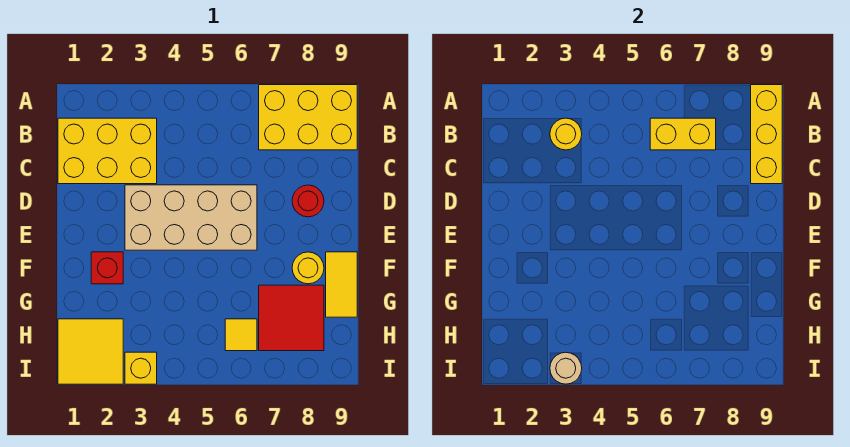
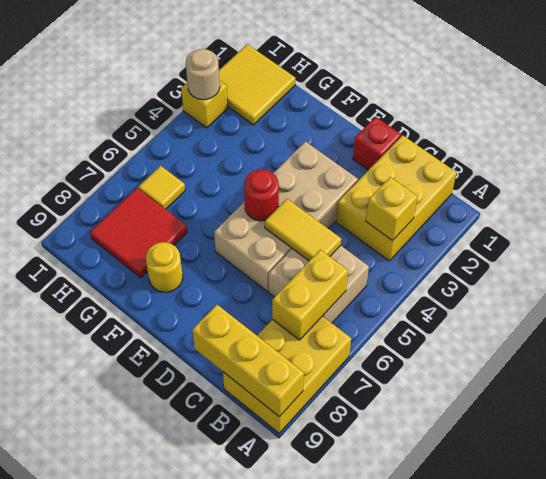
yellow round brick B3 level 2 -> yellow brick B3 level 2
none -> tan brick B5:C6 level 1
red round brick D8 level 1 -> red round brick E5 level 2
red brick F2 level 1 -> red brick D1 level 1
yellow tile F9:G9 level 1 -> yellow tile C5:D5 level 2

